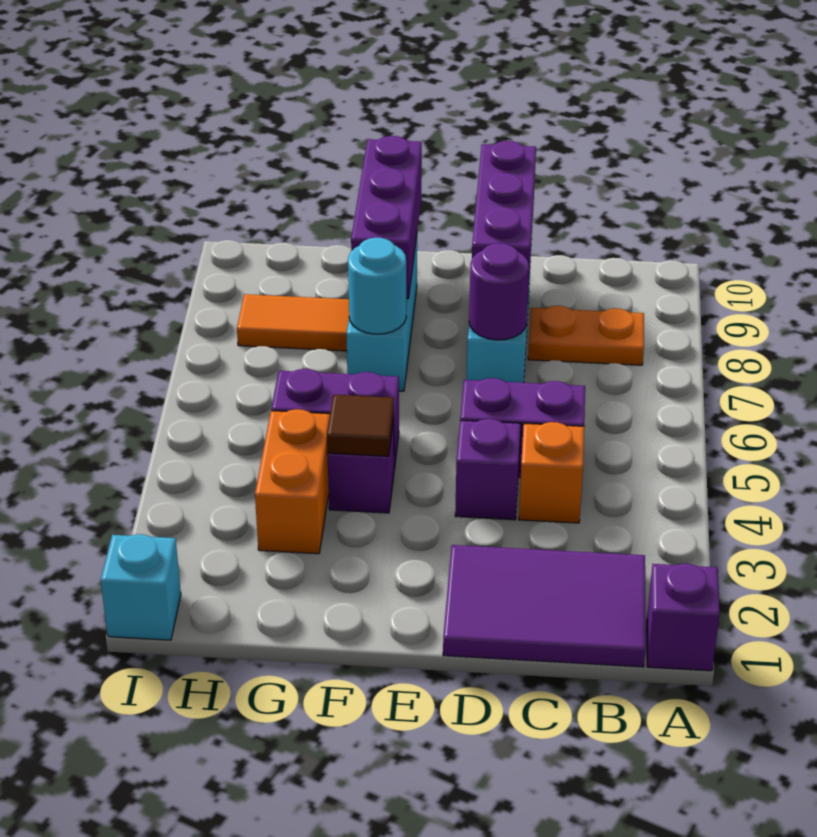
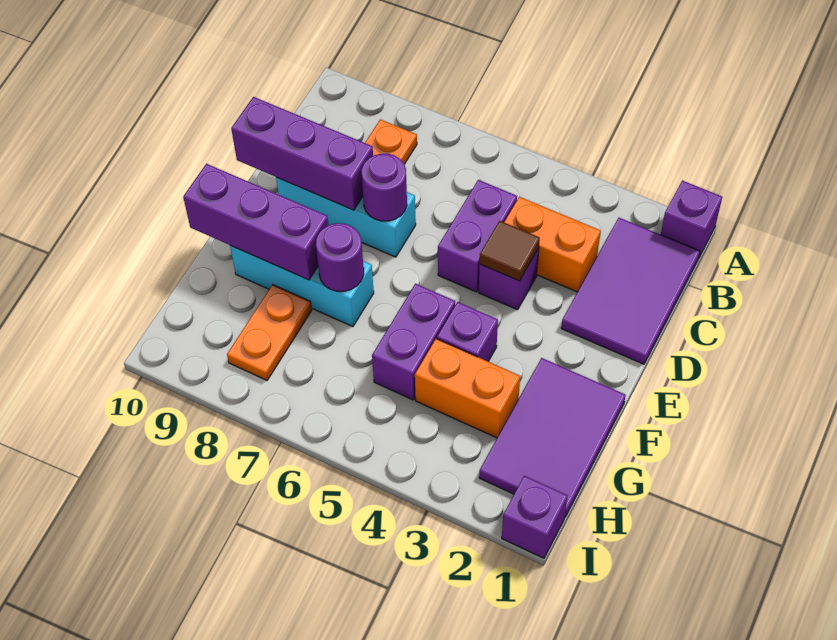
orange brick C4 level 1 -> orange brick C3:C4 level 1
none -> purple tile F1:H2 level 1
brown tile F4 level 2 -> brown tile D4 level 2
cyan round brick F7 level 2 -> purple round brick F7 level 2
orange tile G8:H8 level 1 -> orange plate G8:H8 level 1
cyan brick I1 level 1 -> purple brick I1 level 1

